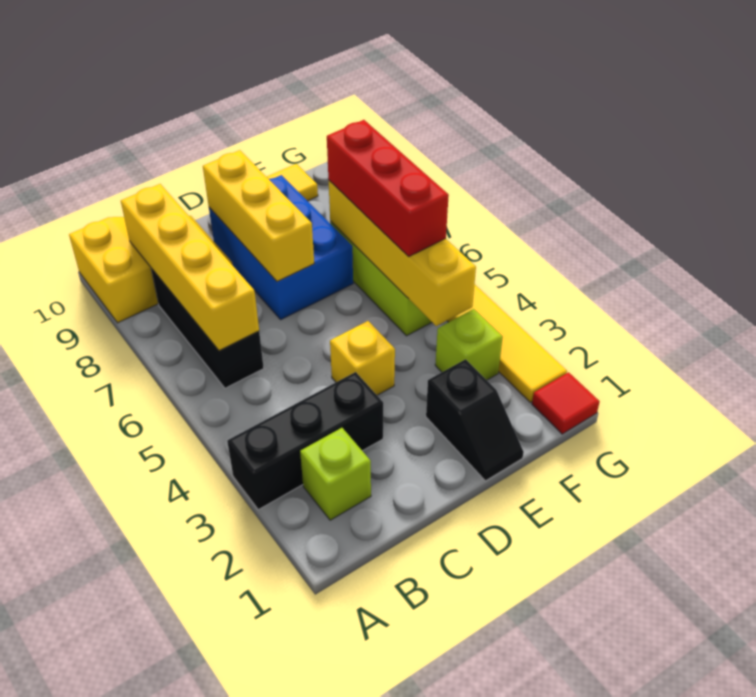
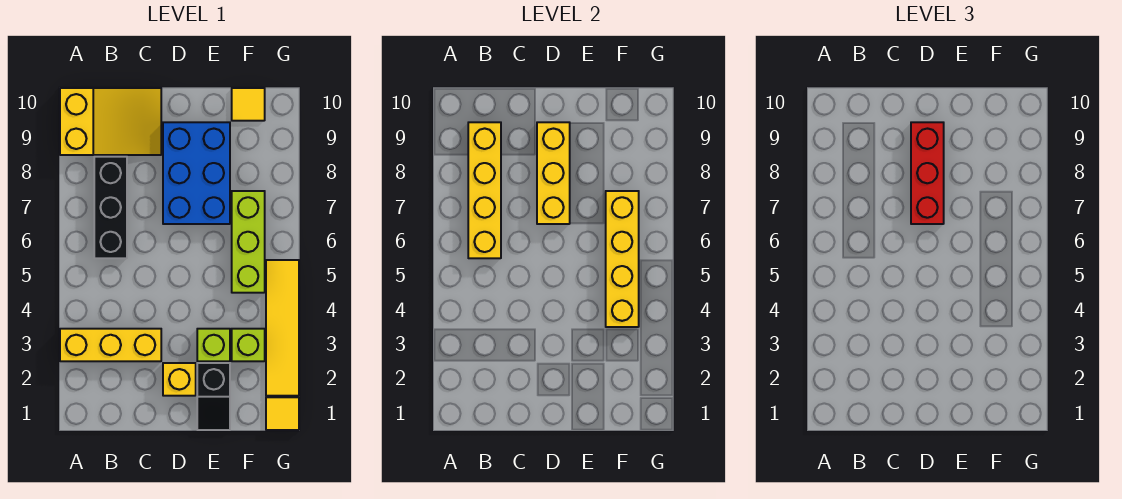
black brick A3:C3 level 1 -> yellow brick A3:C3 level 1
lime brick B2 level 1 -> lime brick E3 level 1
yellow brick D4 level 1 -> yellow brick D2 level 1
red brick F5:F7 level 3 -> red brick D7:D9 level 3
red tile G1 level 1 -> yellow tile G1 level 1

